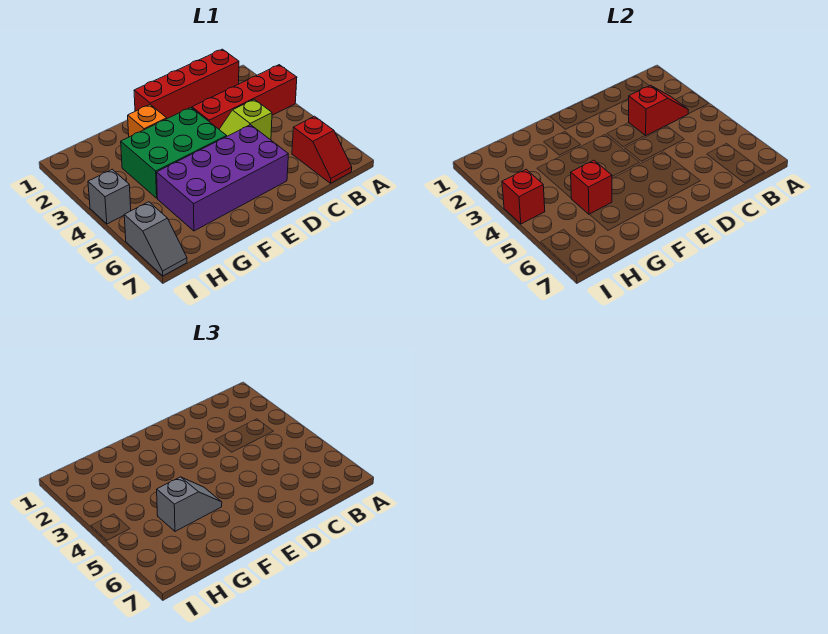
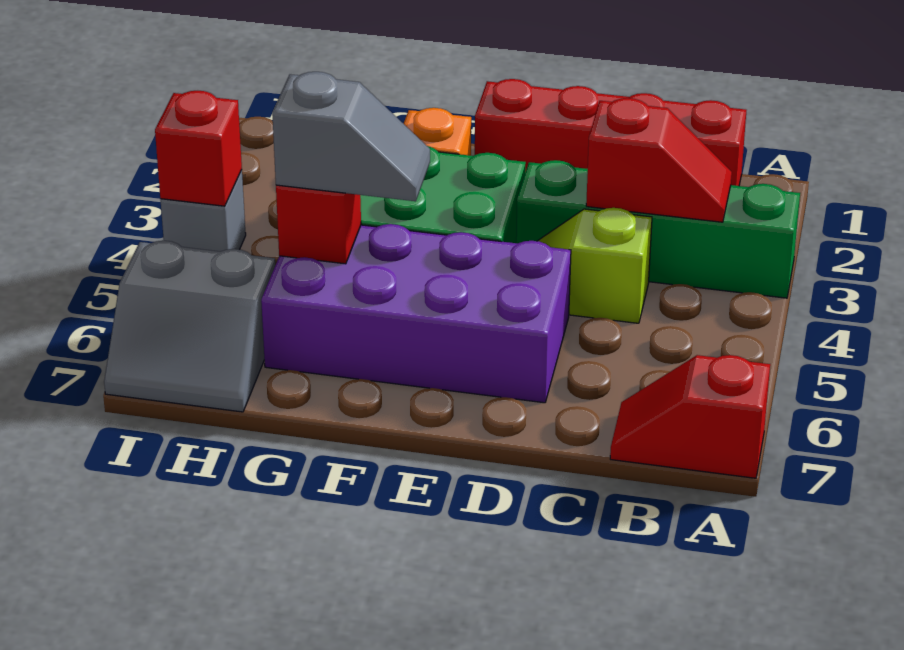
red brick A3:D3 level 1 -> green brick A3:D3 level 1
red slope B6:B7 level 1 top 6 -> red slope A7:B7 level 1 top A
grey slope I6:I7 level 1 top 6 -> grey slope H6:I7 level 1 top 6

